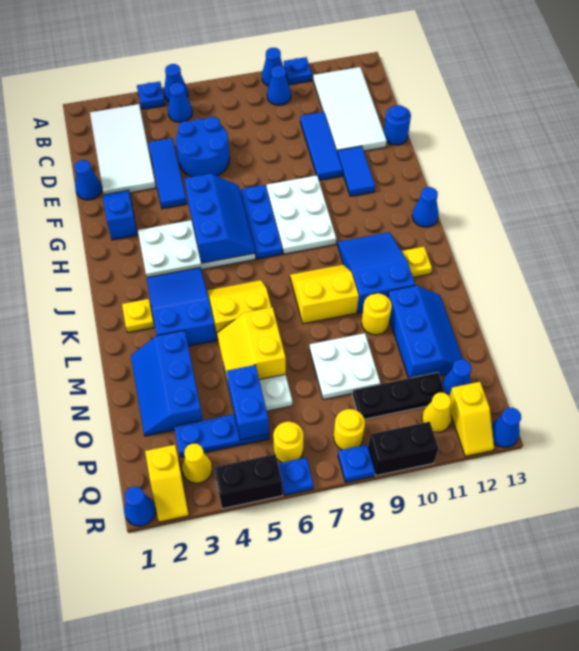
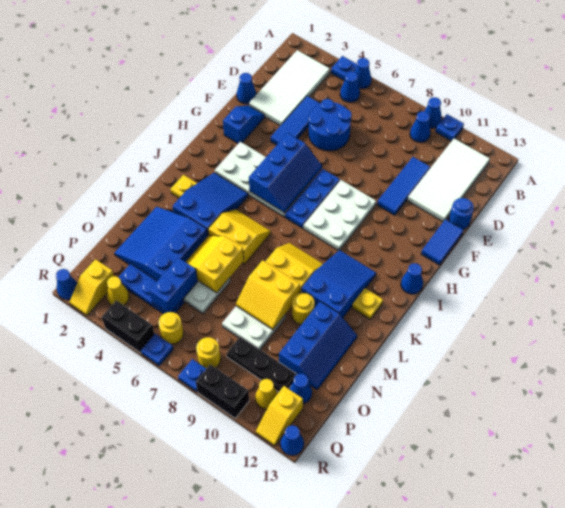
blue tile F11:G11 level 1 -> blue tile F13:G13 level 1
blue slope M2:O3 level 1 top 3 -> blue slope M2:O4 level 1 top 4
none -> yellow slope M8:N9 level 2 top M

